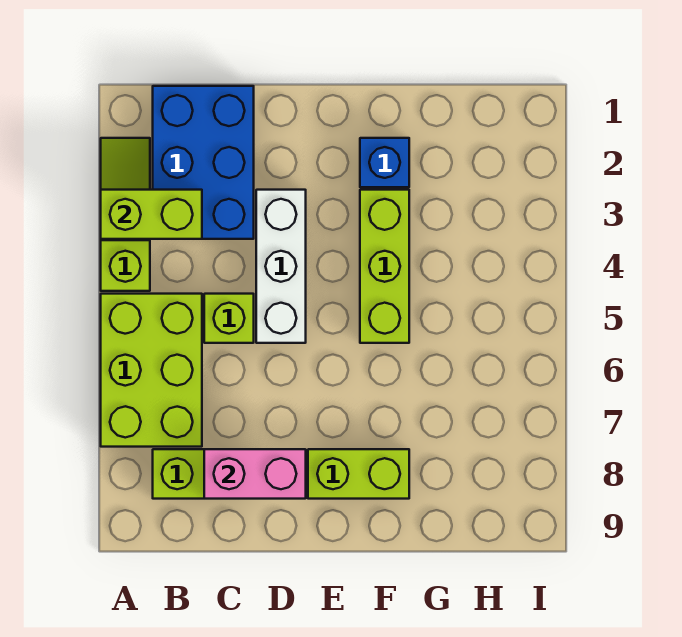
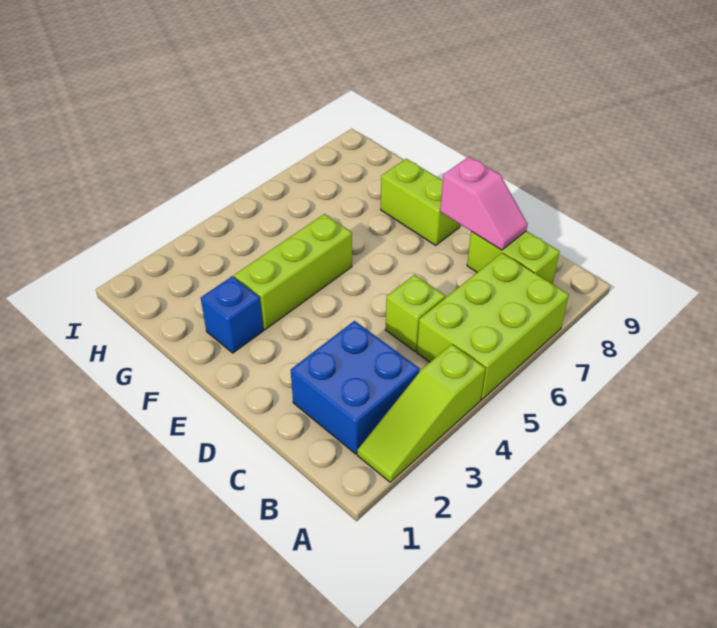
lime brick A3:B3 level 2 -> none
blue brick B1:C3 level 1 -> blue brick B2:C3 level 1
pink brick C8:D8 level 2 -> pink slope C8:D8 level 2 top D
white brick D3:D5 level 1 -> none

